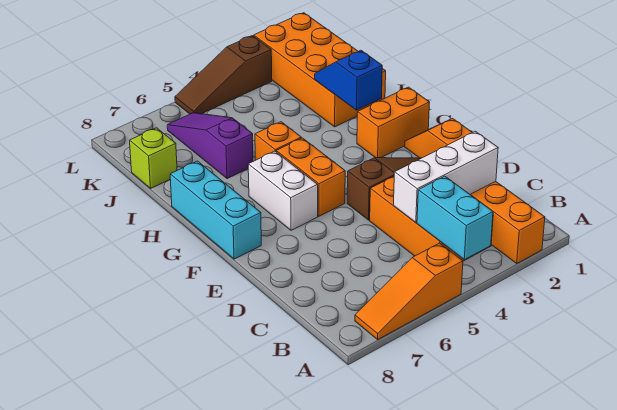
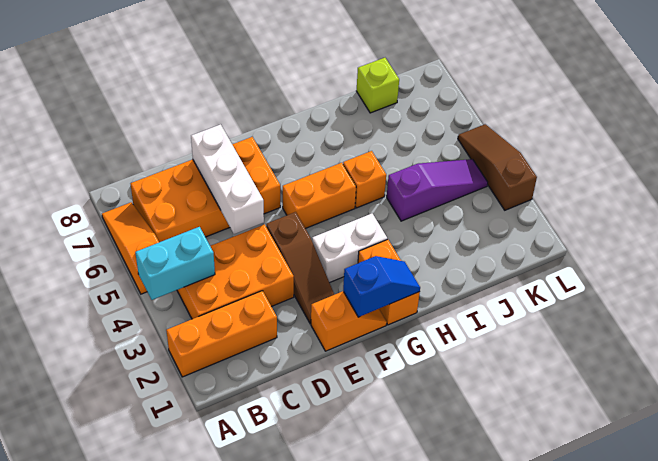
white brick C2:C4 level 2 -> white brick D5:D7 level 2
white brick F6:G6 level 1 -> white brick F3:G3 level 1
cyan brick F8:H8 level 1 -> none
blue slope H2:I2 level 2 top H -> blue slope F1:G1 level 2 top F
orange brick I1:L2 level 1 -> orange brick B6:E7 level 1
purple slope I6:K6 level 1 top I -> purple slope I4:K4 level 1 top I

